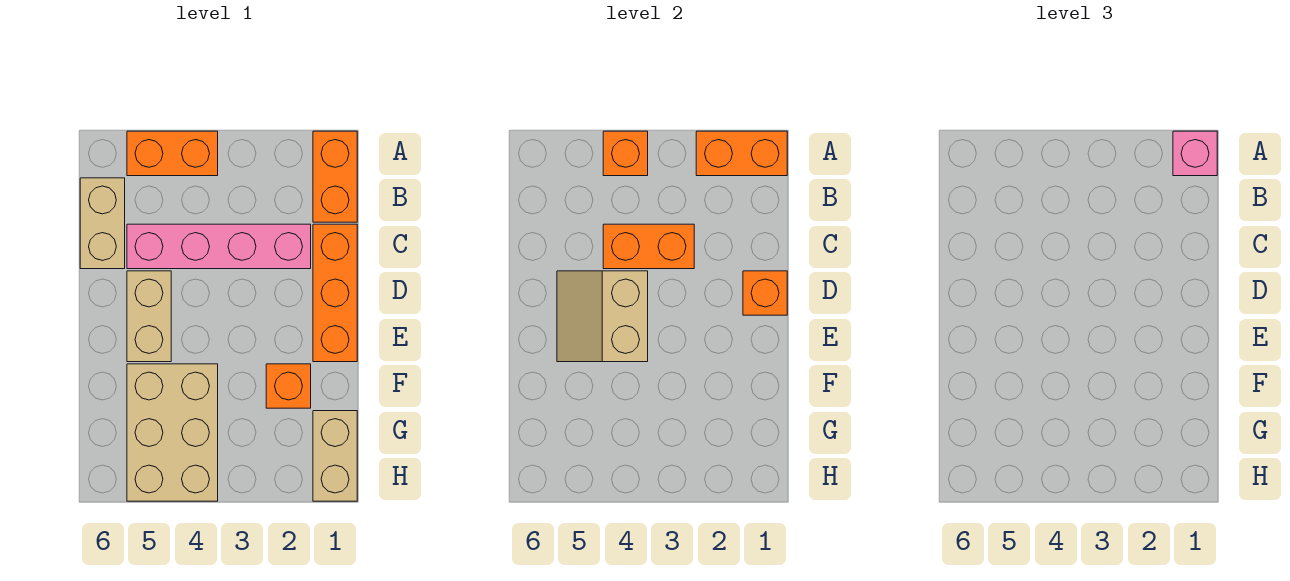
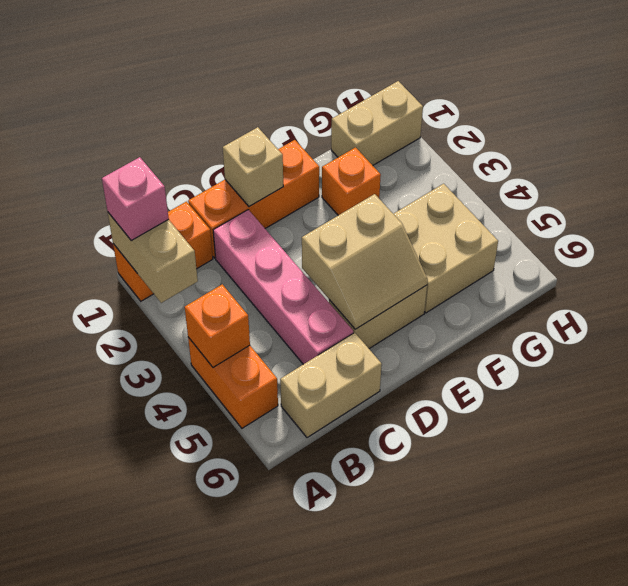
orange brick A1:A2 level 2 -> tan brick A1:A2 level 2
orange brick C3:C4 level 2 -> none
orange brick D1 level 2 -> tan brick D1 level 2
tan brick F4:H5 level 1 -> tan brick F4:G5 level 1

